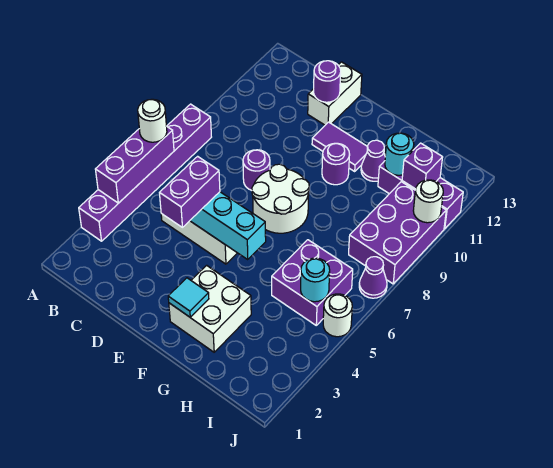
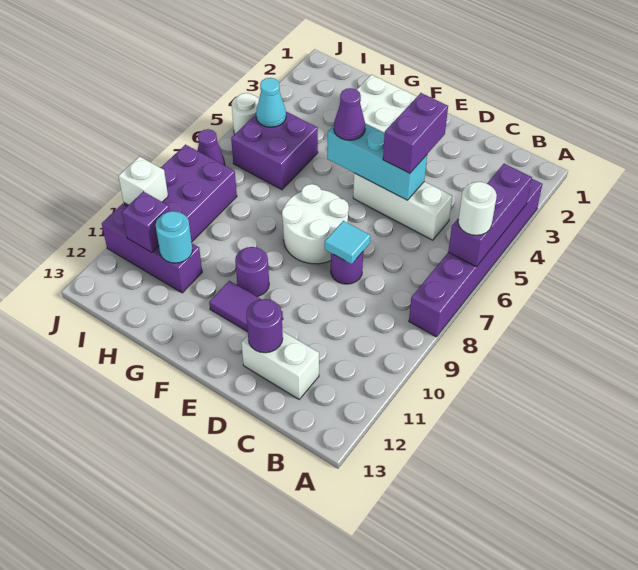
white brick D12:D13 level 1 -> white brick C12:D12 level 1
cyan tile F2 level 2 -> cyan tile D8 level 2
purple cone G11 level 1 -> purple cone F5 level 3
cyan round brick I5 level 2 -> cyan cone I5 level 2
white round brick J10 level 2 -> white brick J10 level 2

